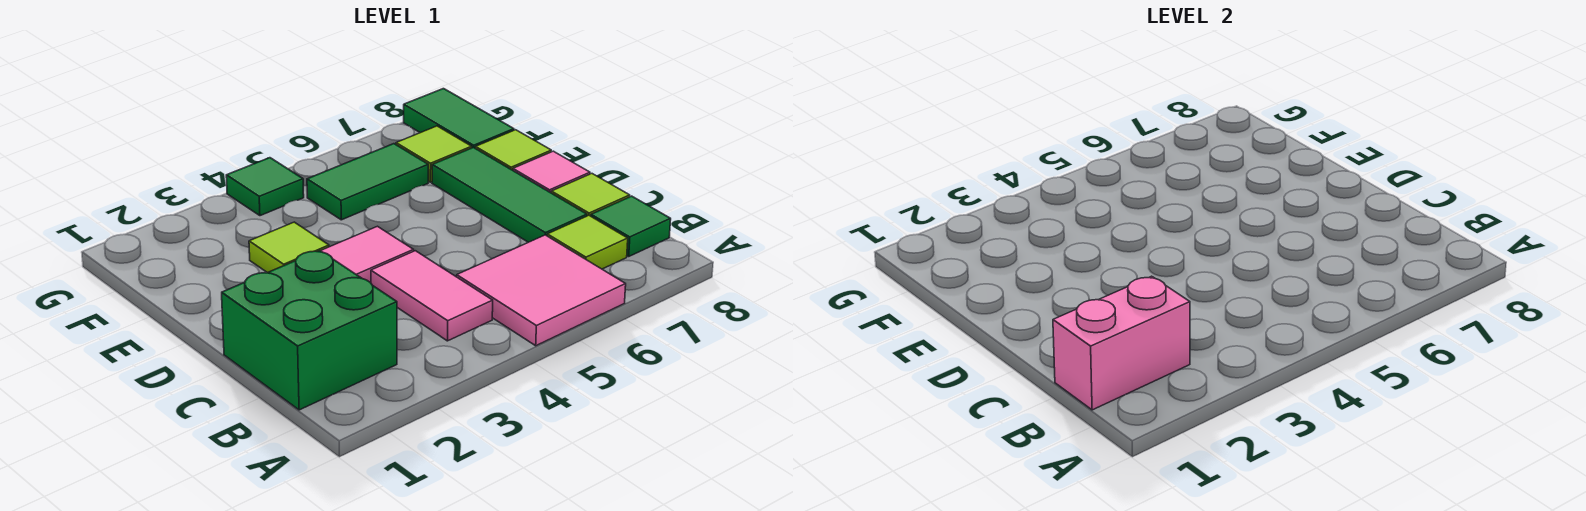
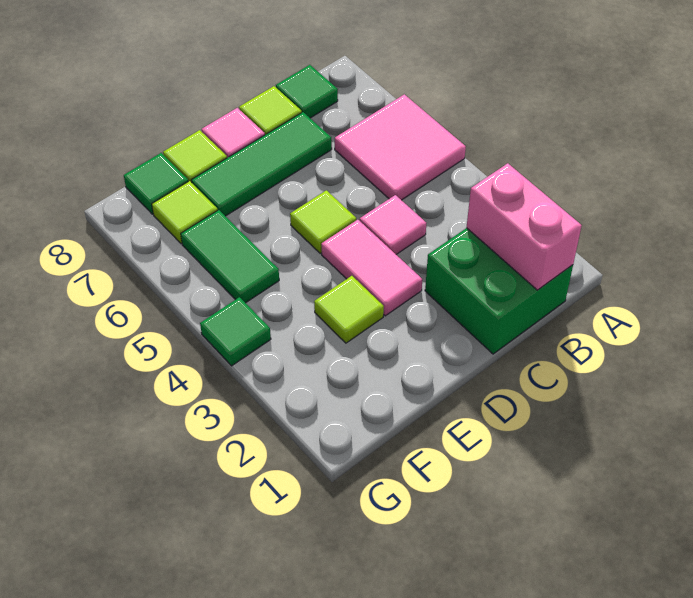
pink tile B4:C4 level 1 -> pink tile C4 level 1
lime tile B7 level 1 -> lime tile D5 level 1
green tile F8:G8 level 1 -> green tile F8 level 1

